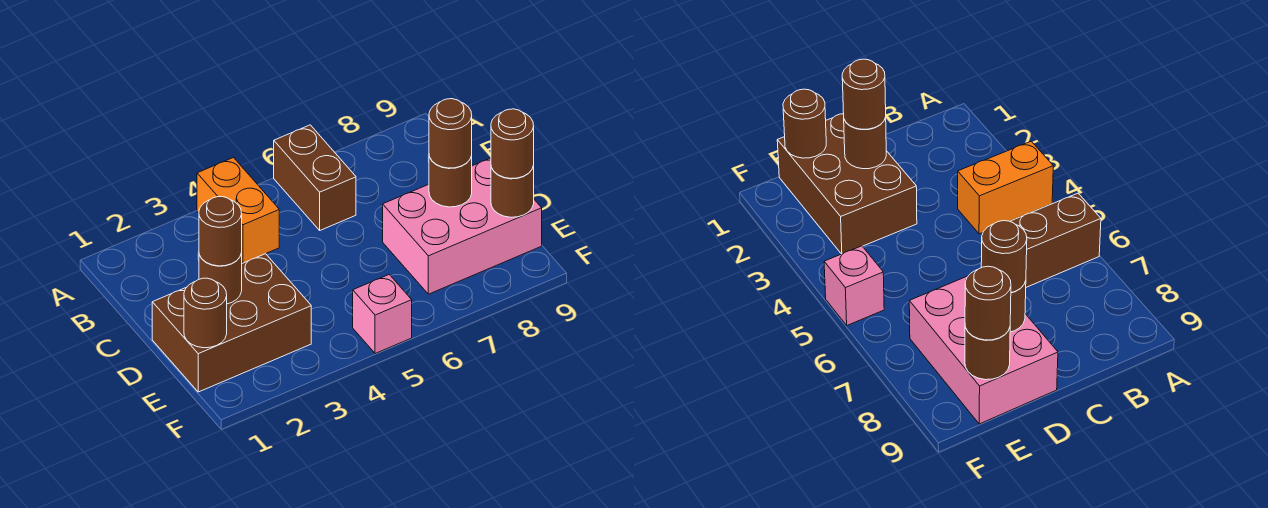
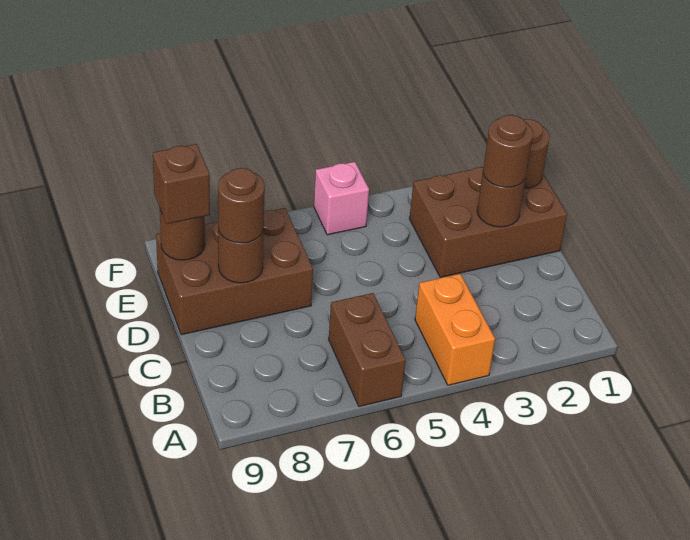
pink brick D7:E9 level 1 -> brown brick D7:E9 level 1
brown round brick E9 level 3 -> brown brick E9 level 3

